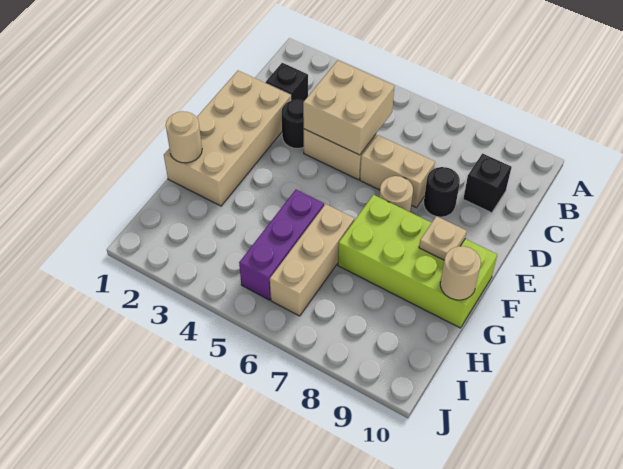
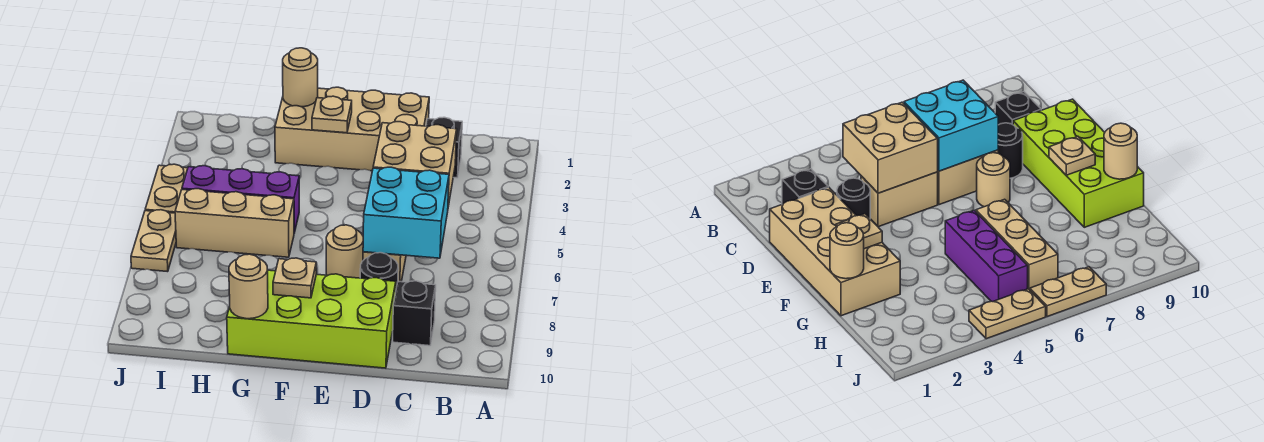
none -> cyan brick C6:D7 level 2
none -> tan plate F2 level 2
lime brick F7:G10 level 1 -> lime brick D9:G10 level 1
none -> tan plate J4:J5 level 1
none -> tan plate J6:J7 level 1

